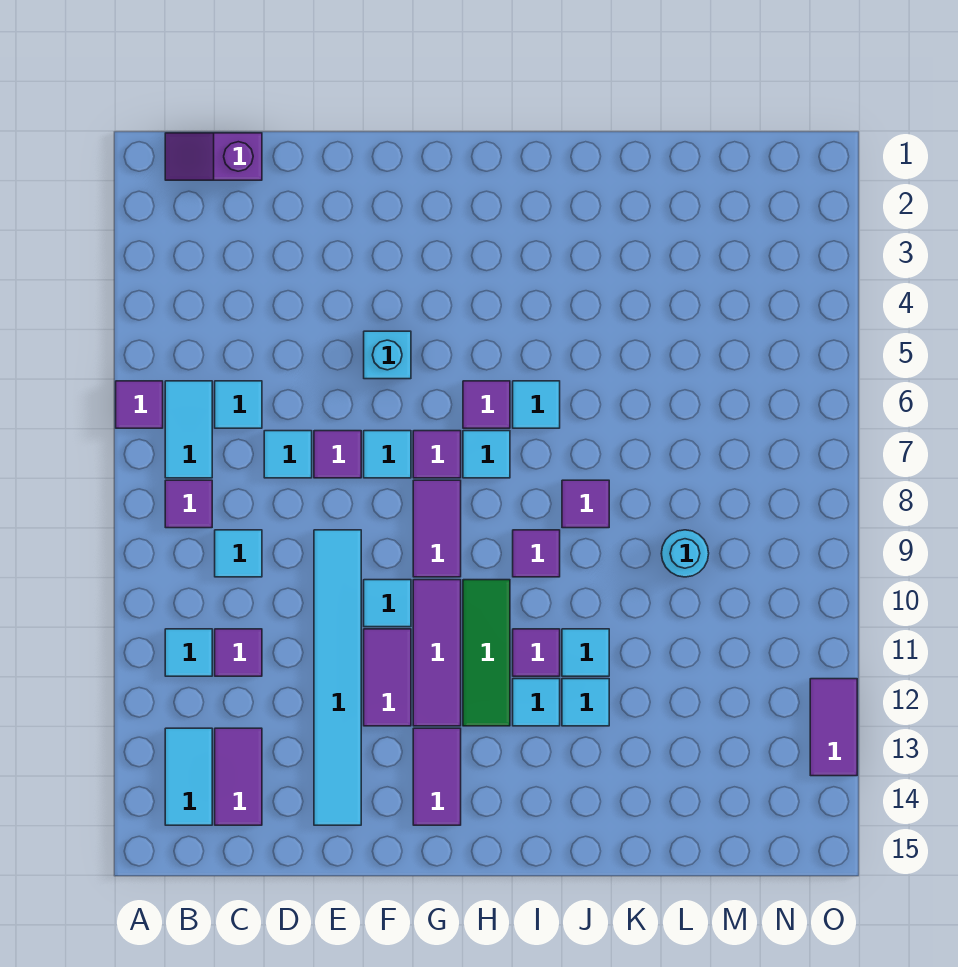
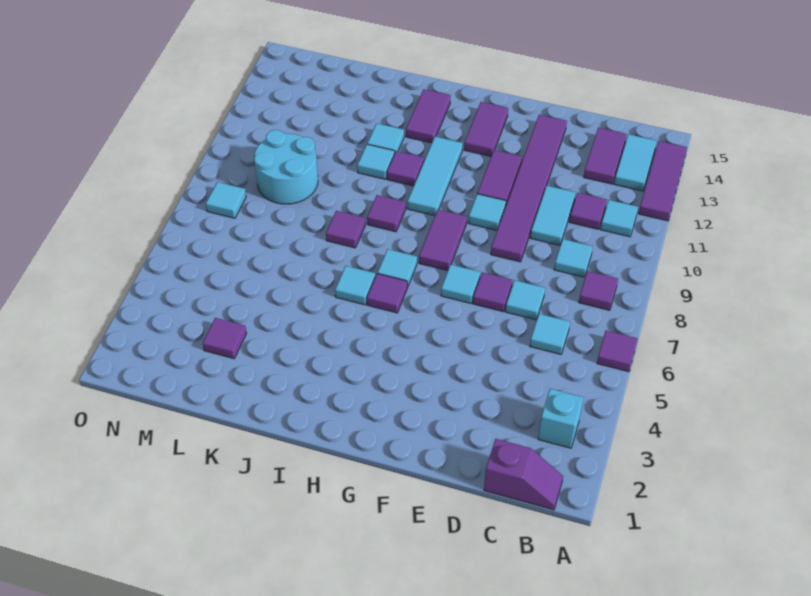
cyan tile B6:B7 level 1 -> cyan tile D10:D11 level 1
cyan tile E9:E14 level 1 -> purple tile E9:E14 level 1
cyan brick F5 level 1 -> cyan brick B3 level 1
purple tile G7 level 1 -> purple tile L3 level 1
purple tile G10:G12 level 1 -> purple tile A12:A14 level 1
green tile H10:H12 level 1 -> cyan tile H10:H12 level 1
cyan tile I12 level 1 -> cyan tile N8 level 1
cyan round brick L9 level 1 -> cyan round brick L9:M10 level 1
purple tile O12:O13 level 1 -> purple tile I13:I14 level 1

